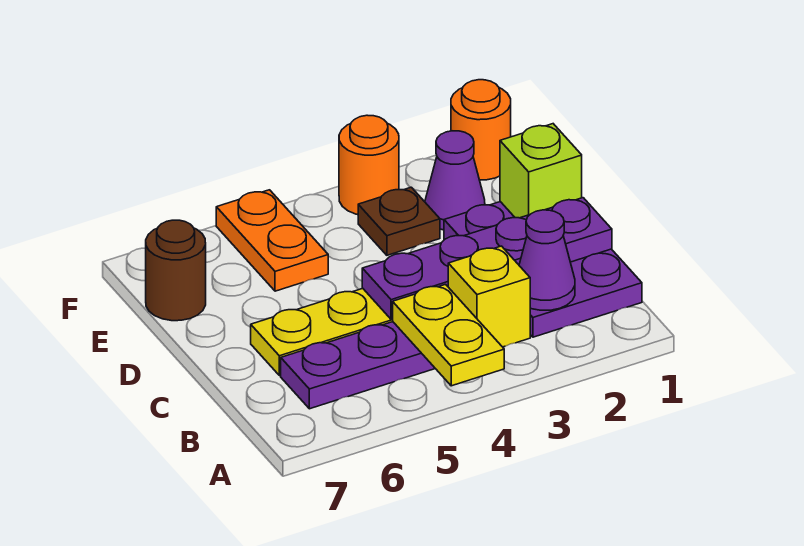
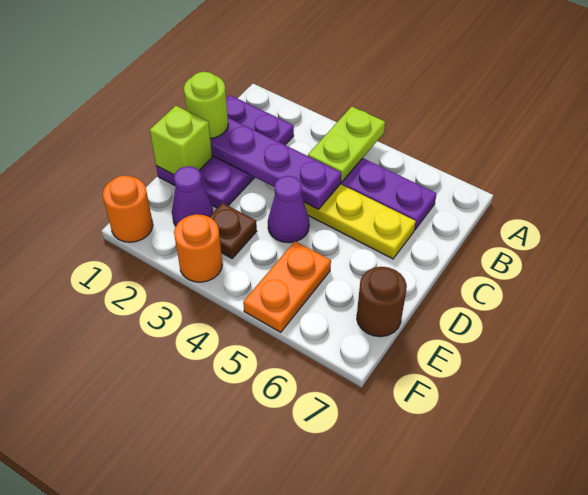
yellow plate A4:B4 level 2 -> lime plate A4:B4 level 2
purple cone B2 level 2 -> purple cone D4 level 1
yellow brick B3 level 1 -> none
none -> lime round brick C1 level 3

